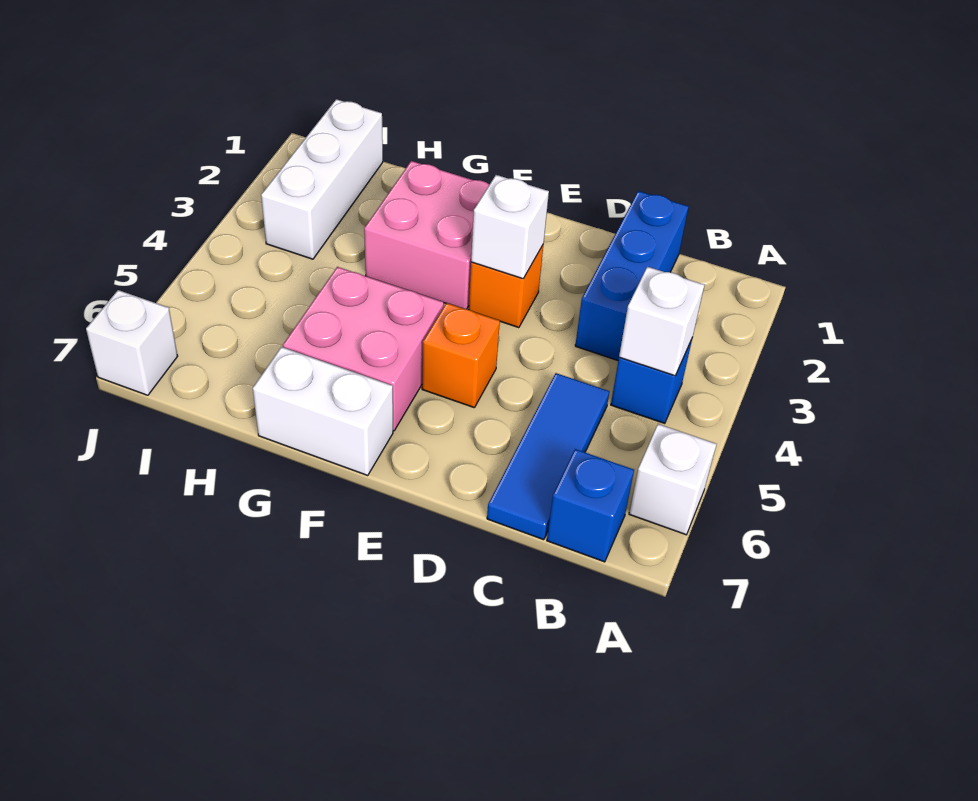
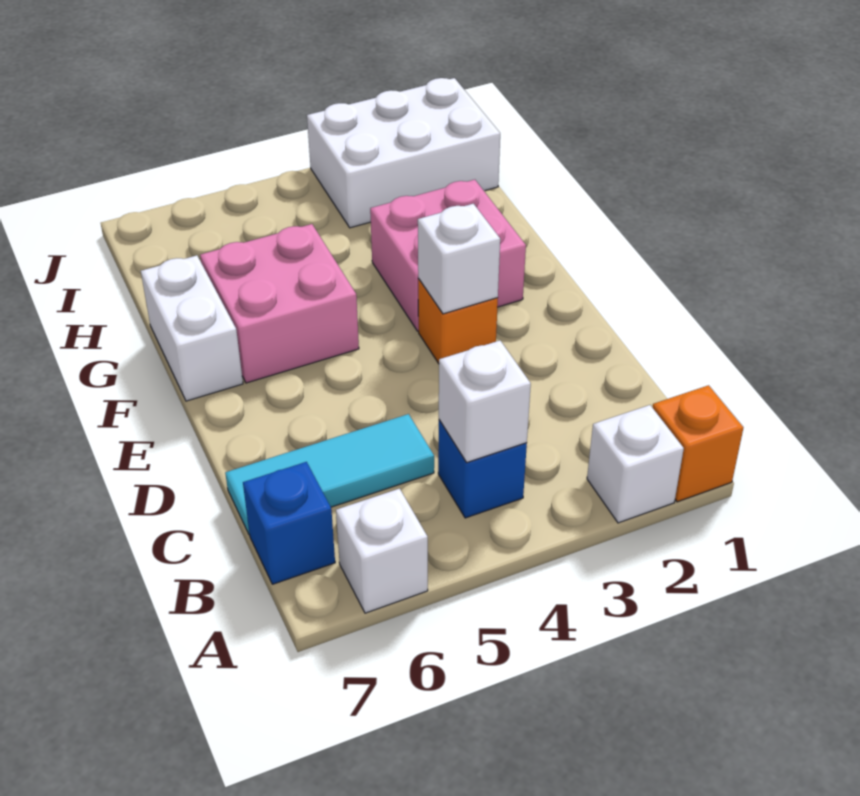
blue brick C1:C3 level 1 -> none
blue tile C5:C7 level 1 -> cyan tile C5:C7 level 1
orange brick E5 level 1 -> orange brick A1 level 1
white brick I1:I3 level 1 -> white brick I1:J3 level 1
white brick J7 level 1 -> white brick A2 level 1

